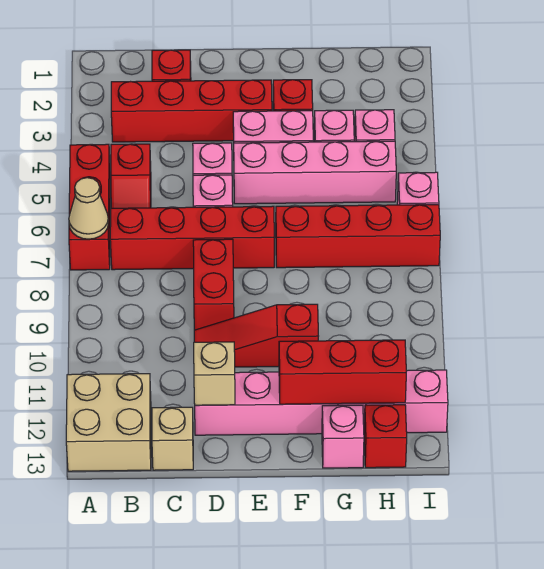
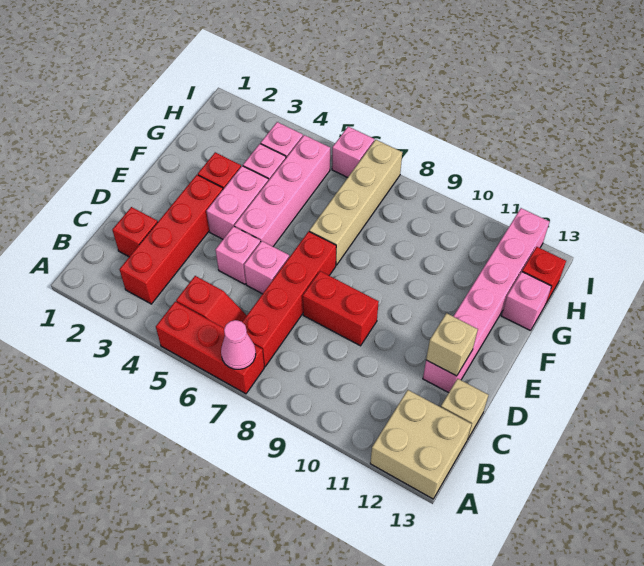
tan cone A7 level 2 -> pink cone A7 level 2
red slope D10:F10 level 1 top F -> none
red brick F7:I7 level 1 -> tan brick F7:I7 level 1
red brick F12:H12 level 2 -> none

